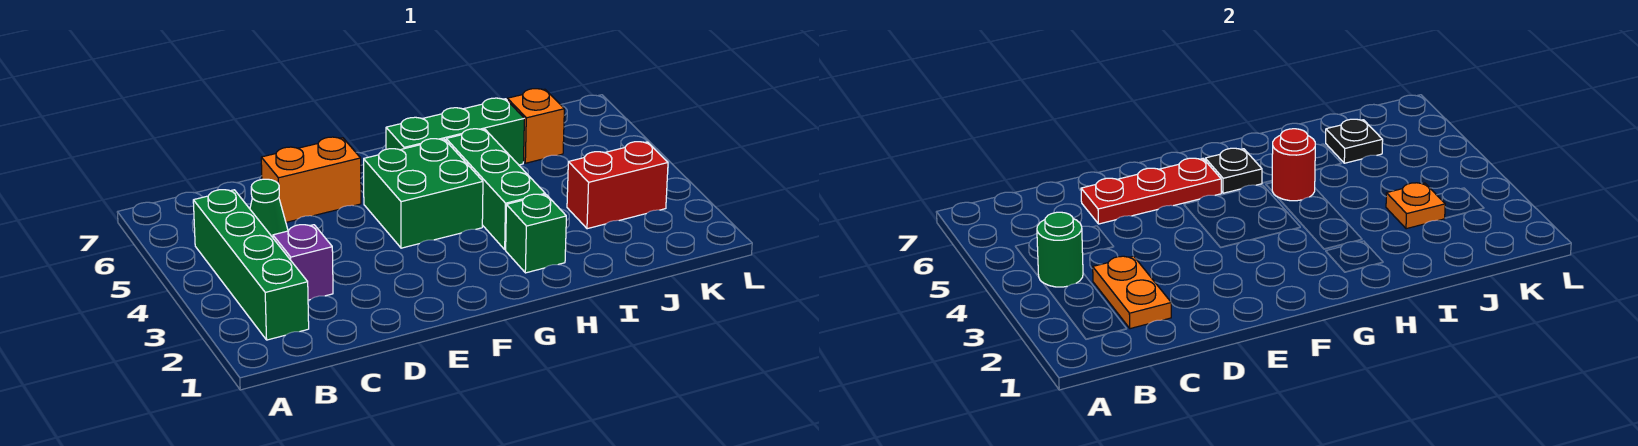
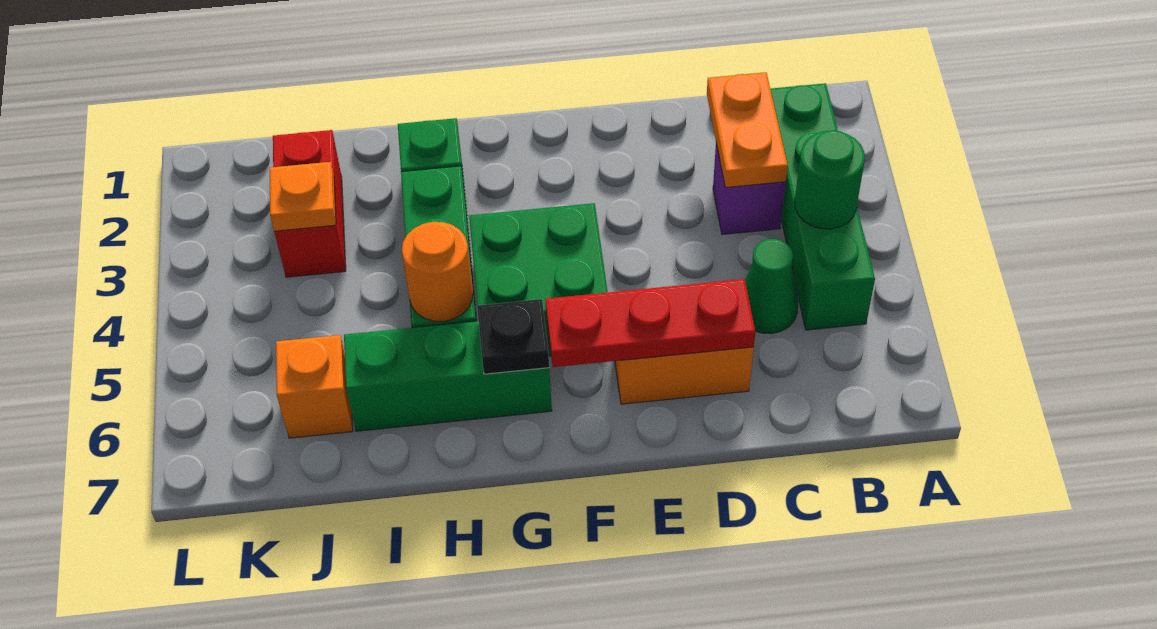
red round brick H5 level 2 -> orange round brick H5 level 2
red brick J3:K3 level 1 -> red brick J2:J3 level 1
black plate J6 level 2 -> none

